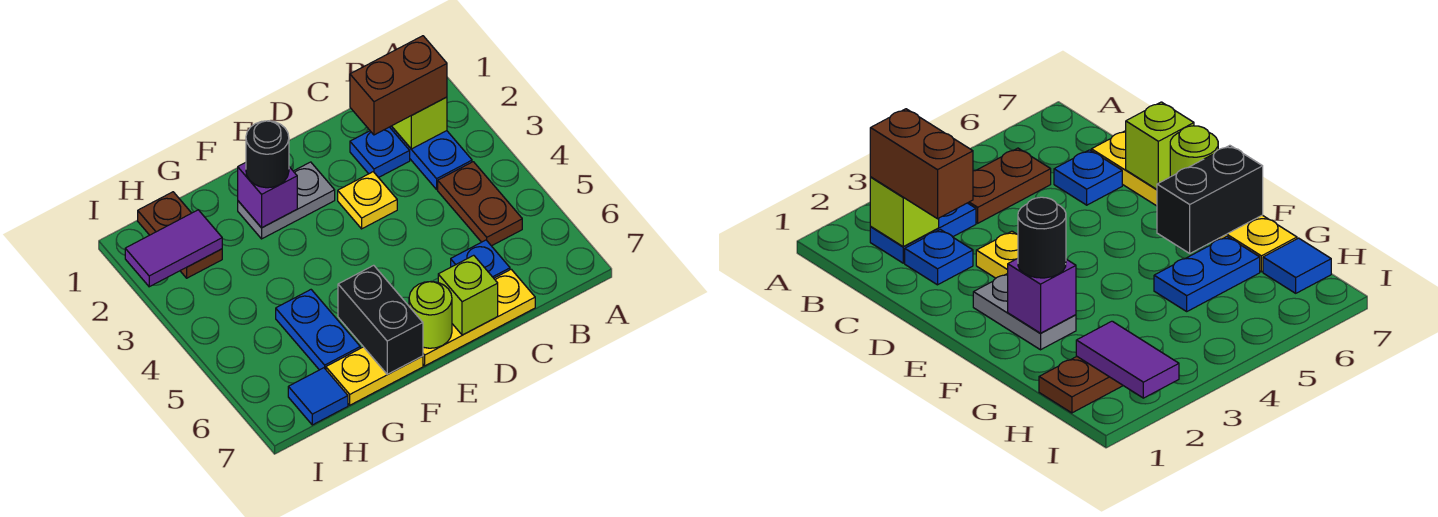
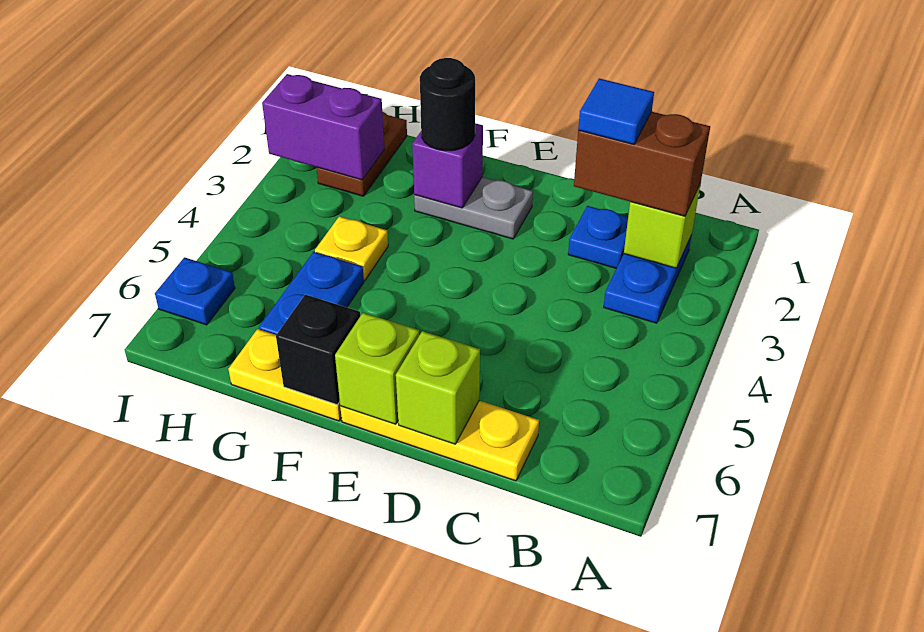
brown plate B4:B5 level 1 -> none
blue plate C6 level 1 -> blue plate I6 level 1
yellow plate D3 level 1 -> yellow plate G4 level 1
lime round brick E7 level 2 -> lime brick E7 level 2
black brick F6:F7 level 2 -> black brick F7 level 2
purple tile H2:I2 level 2 -> purple brick H2:I2 level 2
blue tile H7 level 1 -> blue tile C2 level 4

